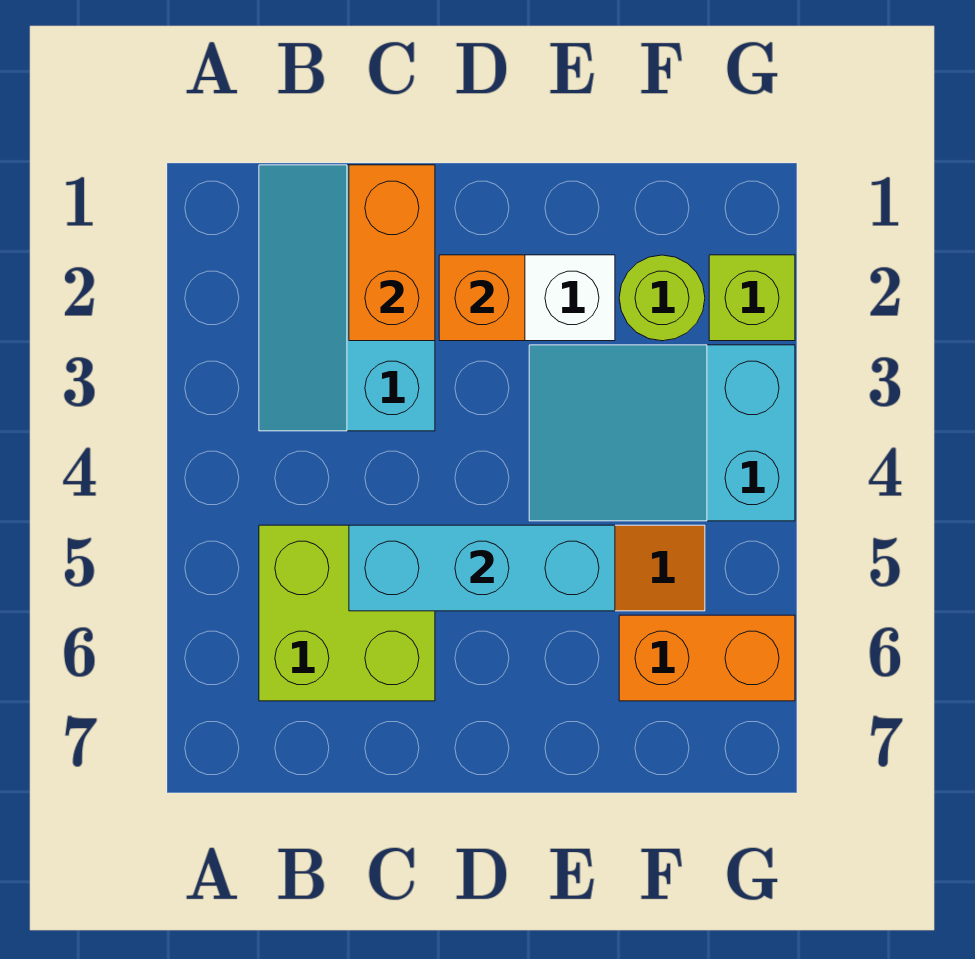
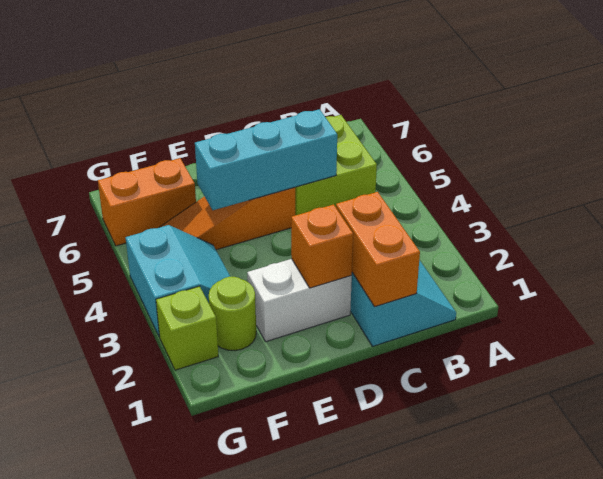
cyan slope E3:G4 level 1 top G -> cyan slope F3:G4 level 1 top G

